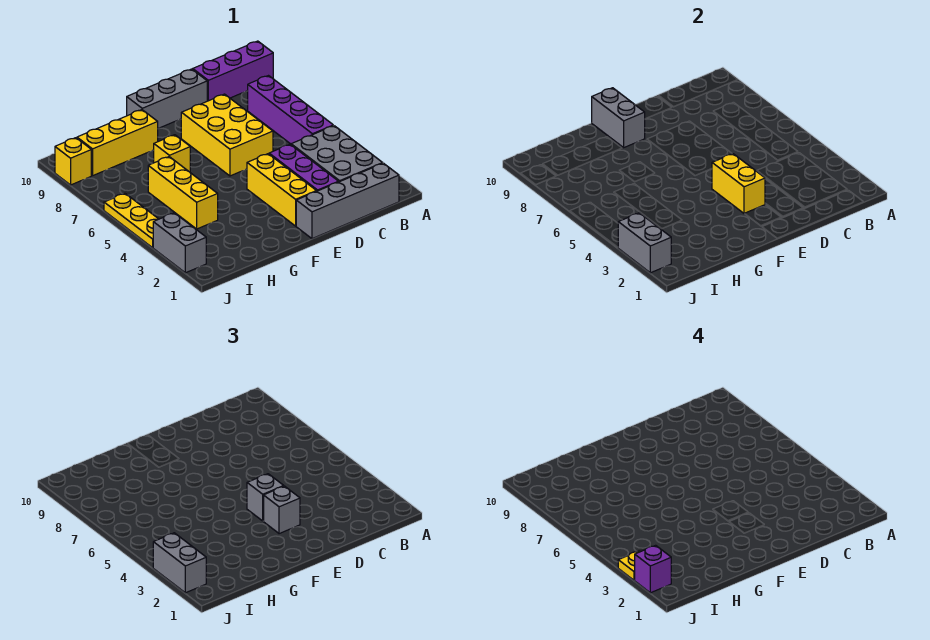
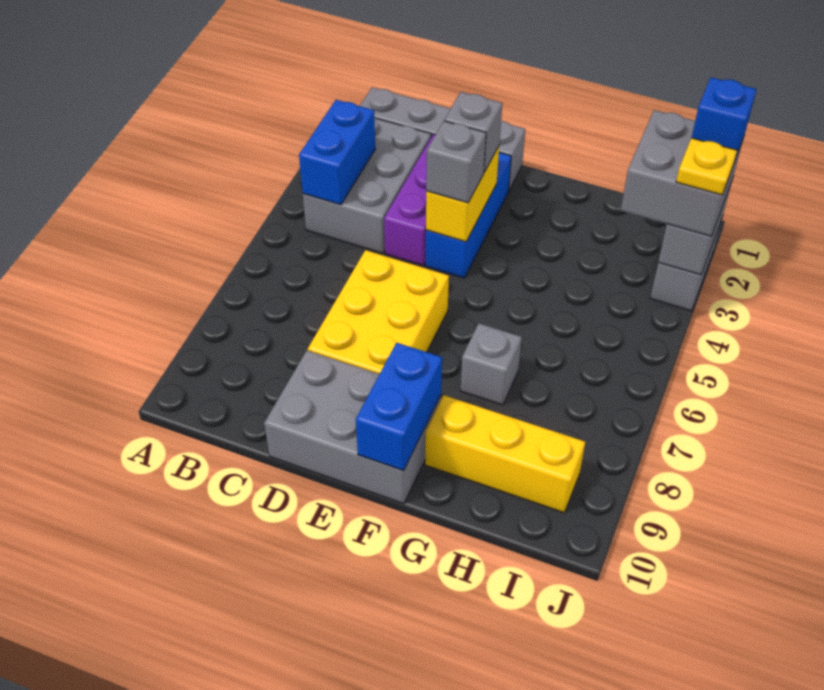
purple brick A10:C10 level 1 -> none
none -> blue brick B3:B4 level 2
purple brick B5:B8 level 1 -> none
grey brick D10:F10 level 1 -> grey brick D9:F10 level 1
yellow brick E2:E4 level 1 -> blue brick E2:E4 level 1
grey brick F9:F10 level 2 -> blue brick F9:F10 level 2
yellow brick G7 level 1 -> grey brick G7 level 1
yellow brick H4:H6 level 1 -> none
grey brick J2:J3 level 3 -> grey brick I2:J3 level 3
purple brick J2 level 4 -> blue brick J2 level 4
yellow plate J4:J6 level 1 -> none
yellow brick J9 level 1 -> none

